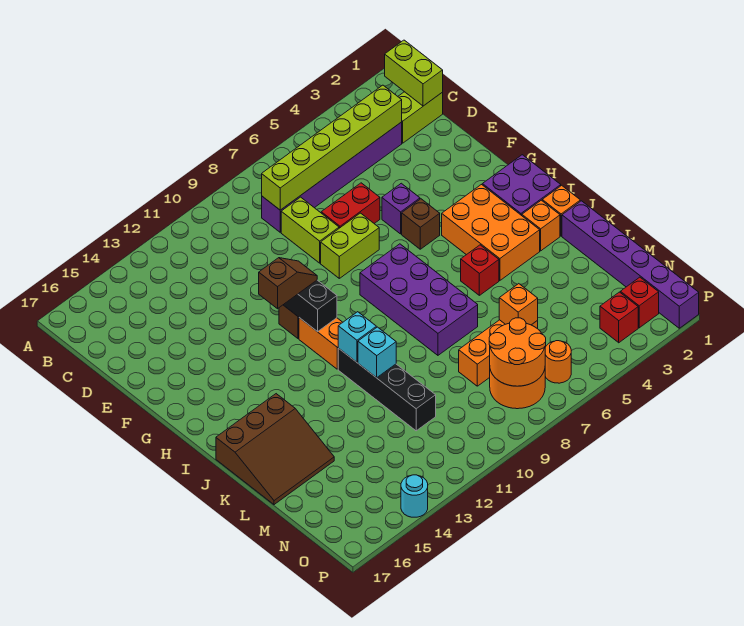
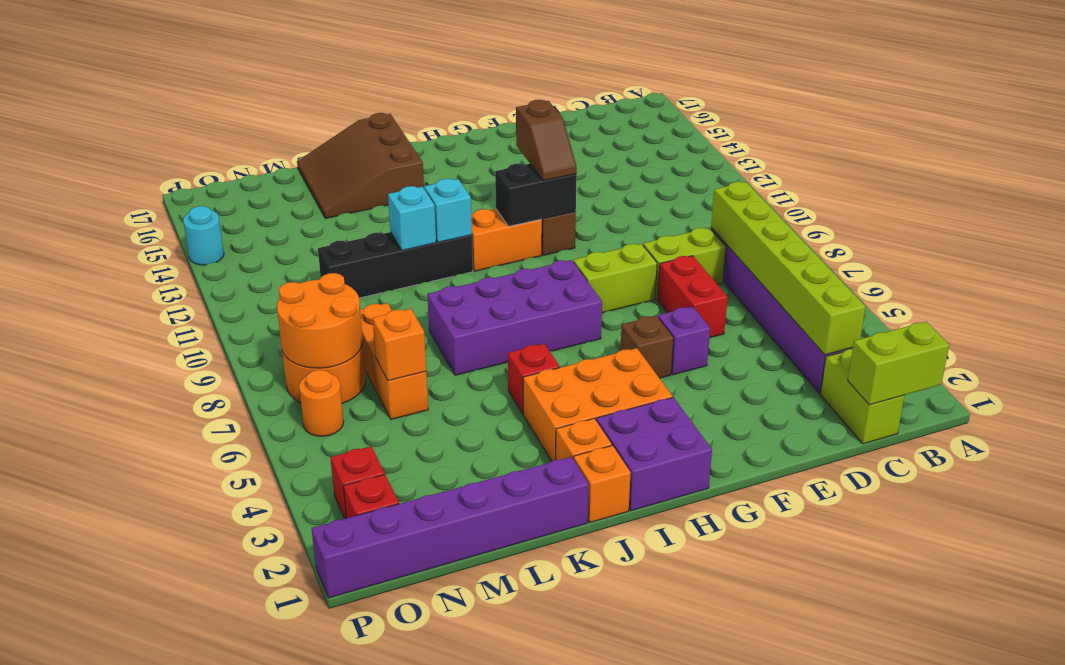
lime brick F7:F8 level 1 -> lime brick F8:G8 level 1

